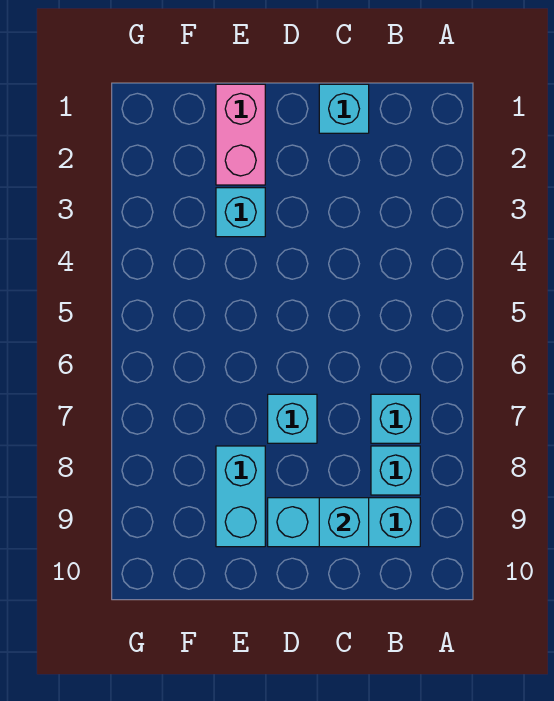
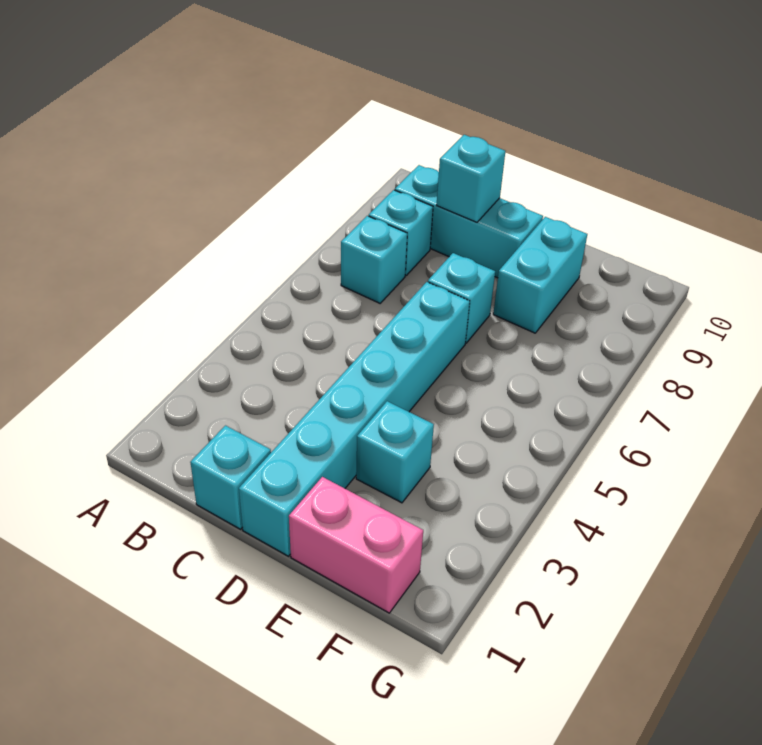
none -> cyan brick D1:D6 level 1
pink brick E1:E2 level 1 -> pink brick E1:F1 level 1

